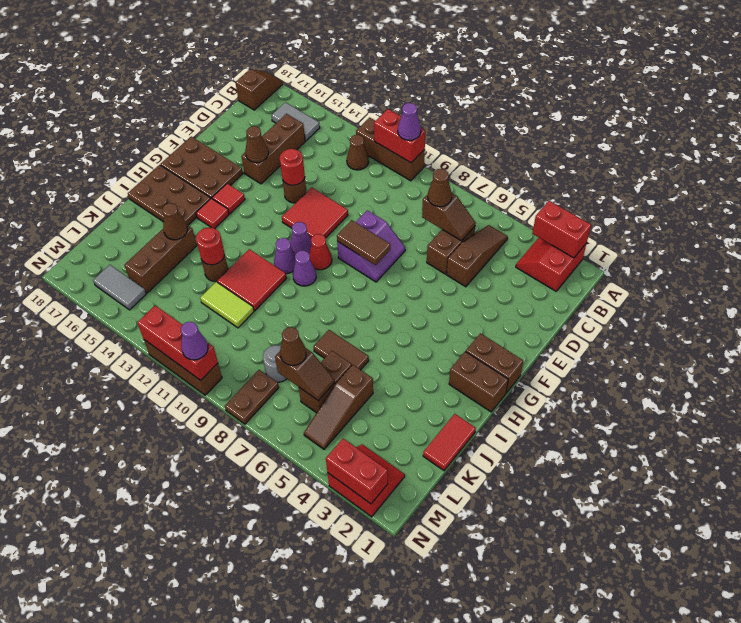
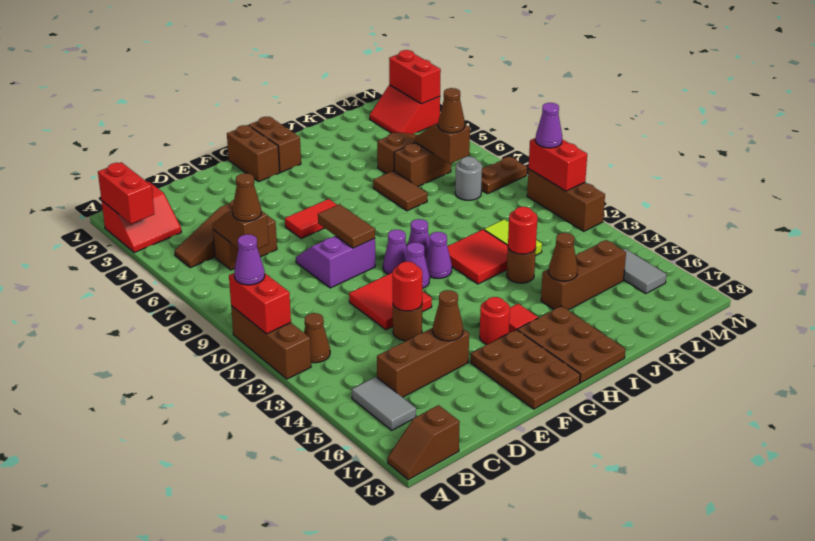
red cone G10 level 1 -> purple cone G10 level 1
red tile G15 level 1 -> red round brick G15 level 1
red tile J1:K1 level 1 -> red tile F6:G6 level 1
red brick N10:N12 level 2 -> red brick N10:N11 level 2

